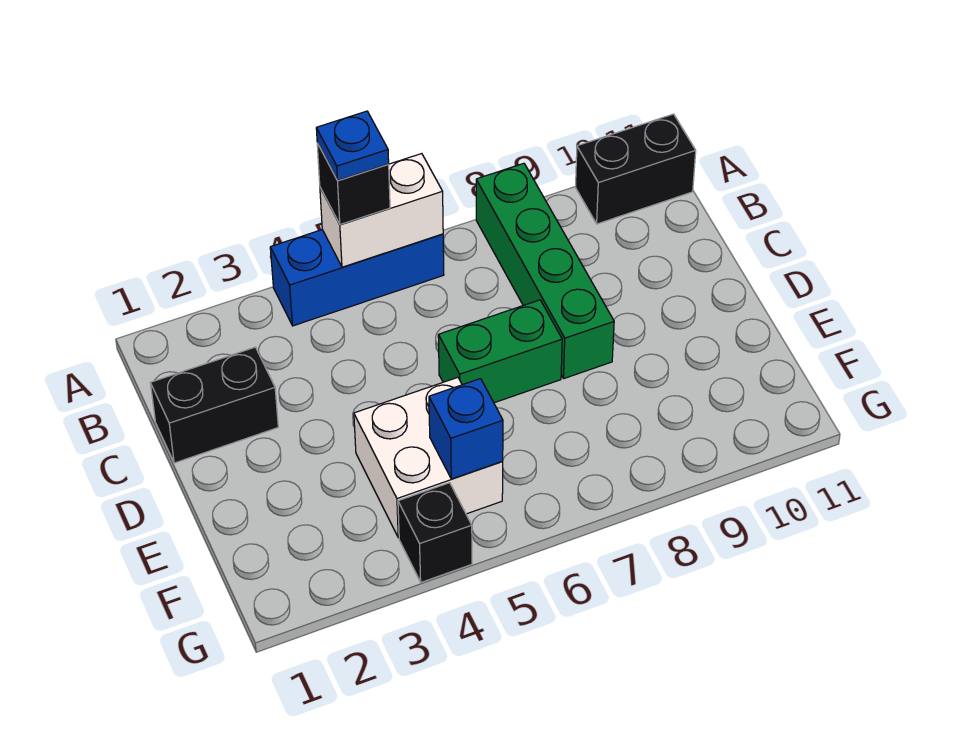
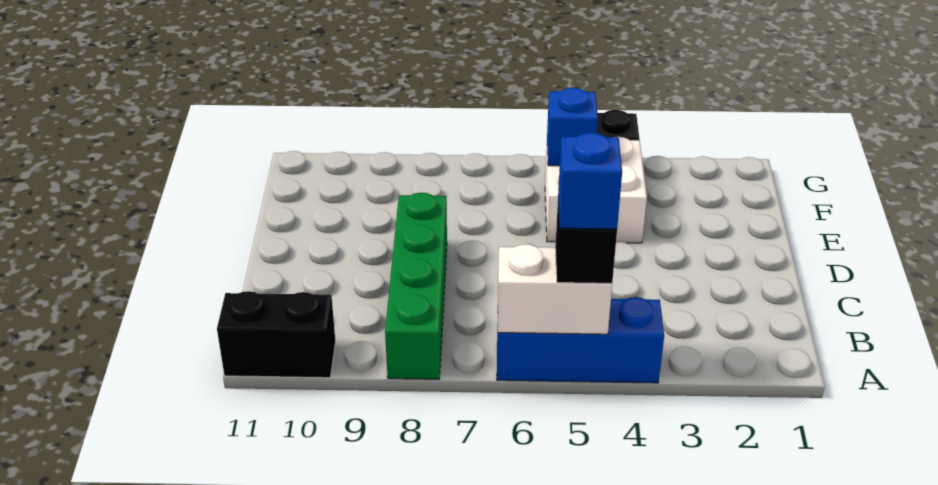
blue plate A5 level 4 -> blue brick A5 level 4
black brick C1:C2 level 1 -> none
green brick D6:D7 level 1 -> none

